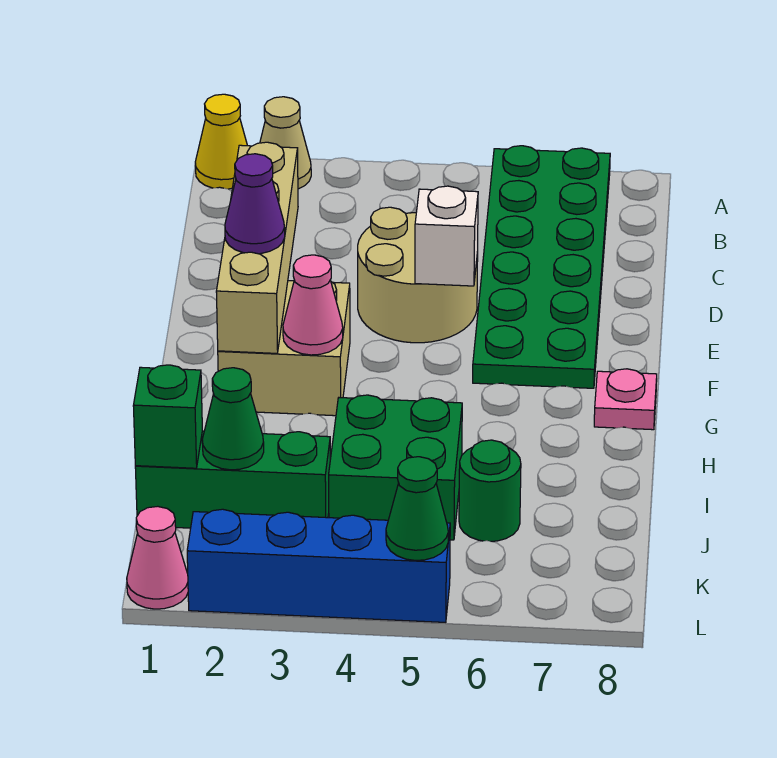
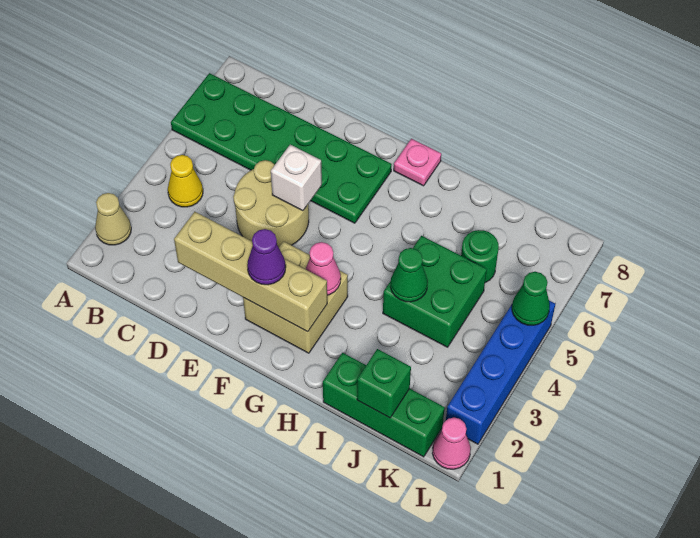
yellow cone A1 level 1 -> yellow cone B4 level 1
green brick J1:J3 level 1 -> green brick I1:K1 level 1
green cone J2 level 2 -> green cone I4 level 2

